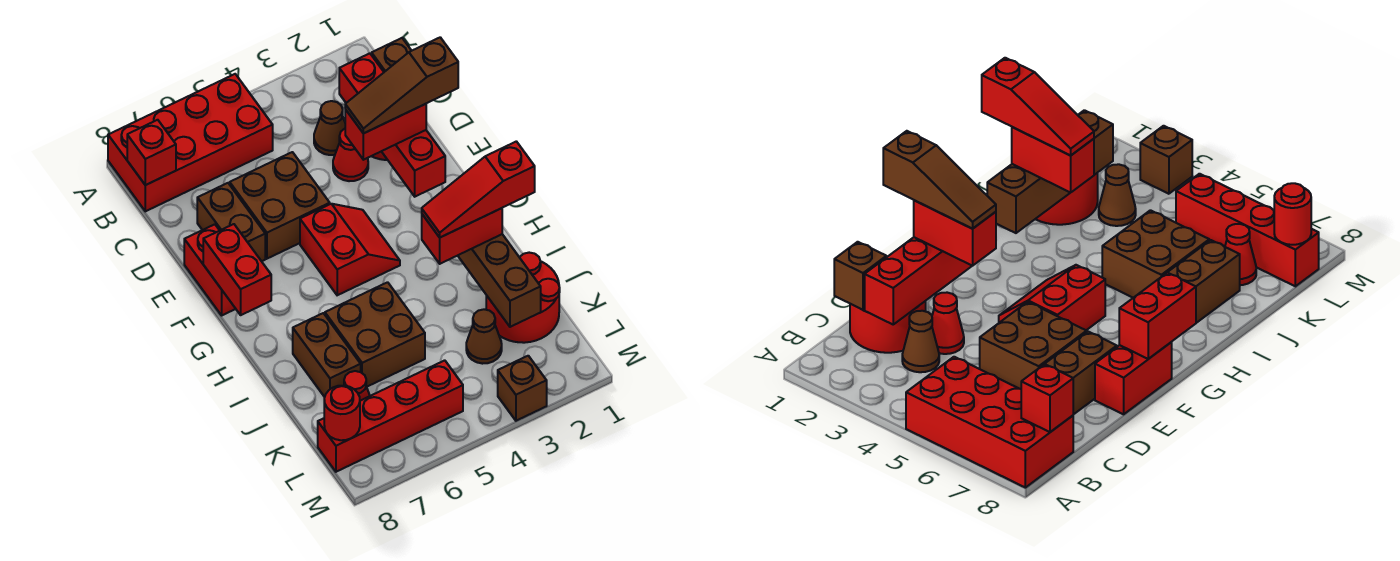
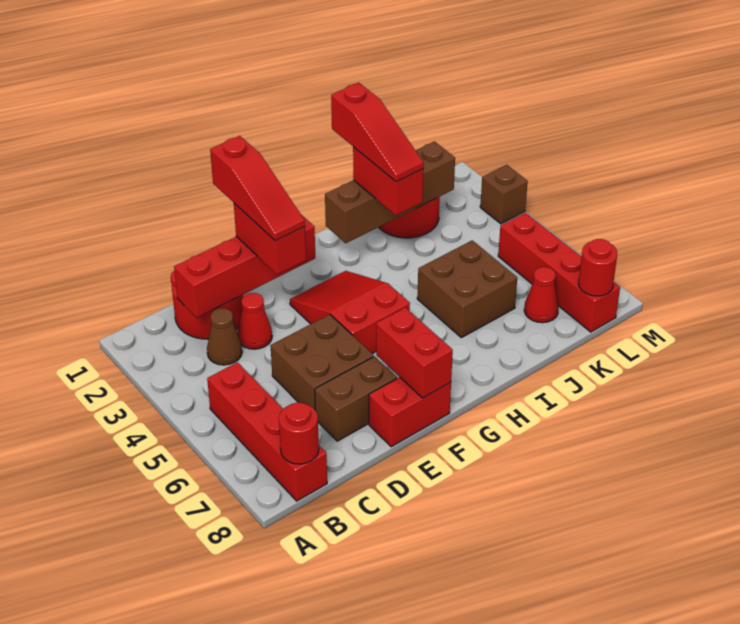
red brick A5:B8 level 1 -> red brick B5:B8 level 1
red brick B8 level 2 -> red round brick B8 level 2
brown brick C1 level 2 -> none
brown slope E1:E3 level 4 top 1 -> red slope E1:E3 level 4 top 1
red slope F4:G5 level 1 top 5 -> red slope F3:G5 level 1 top 5
red brick F8:G8 level 2 -> red brick F7:F8 level 2
brown brick I7:J7 level 1 -> none
brown cone K3 level 1 -> none

